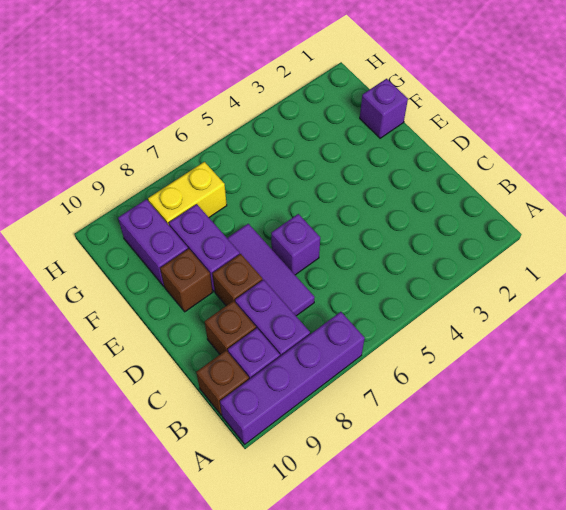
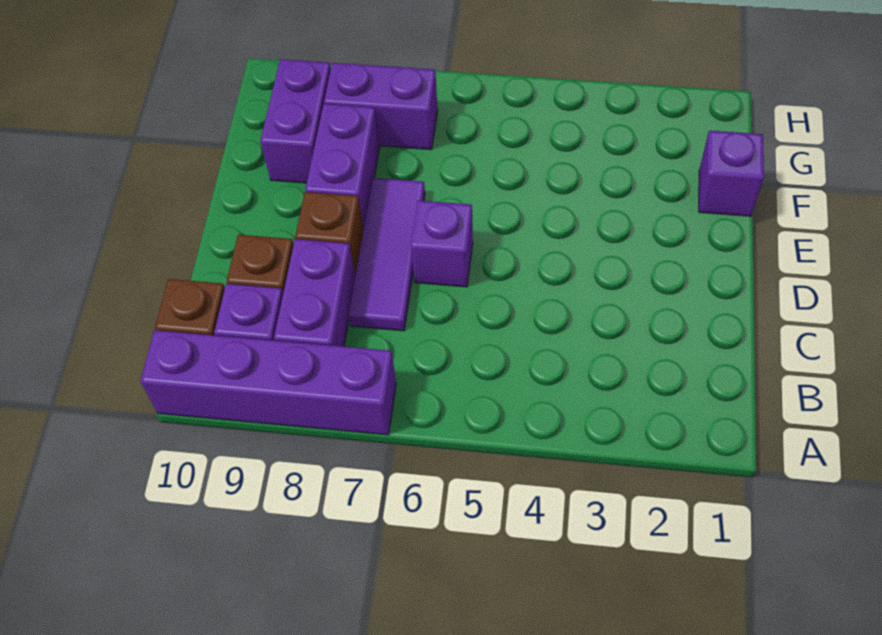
brown brick E9 level 1 -> none
yellow brick G7:G8 level 1 -> purple brick G7:G8 level 1

